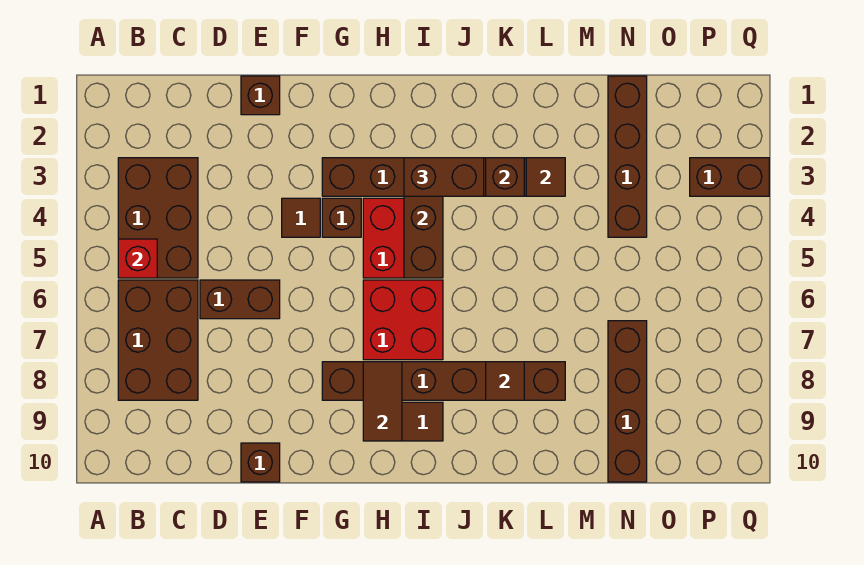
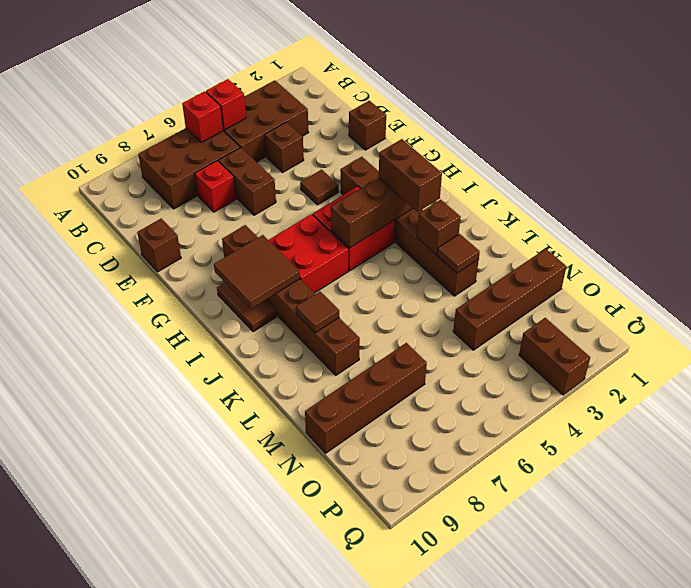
none -> red brick B6 level 2
none -> red brick D7 level 1
brown brick G4 level 1 -> brown brick D4 level 1
brown tile H8:H9 level 2 -> brown tile H8:I9 level 2

